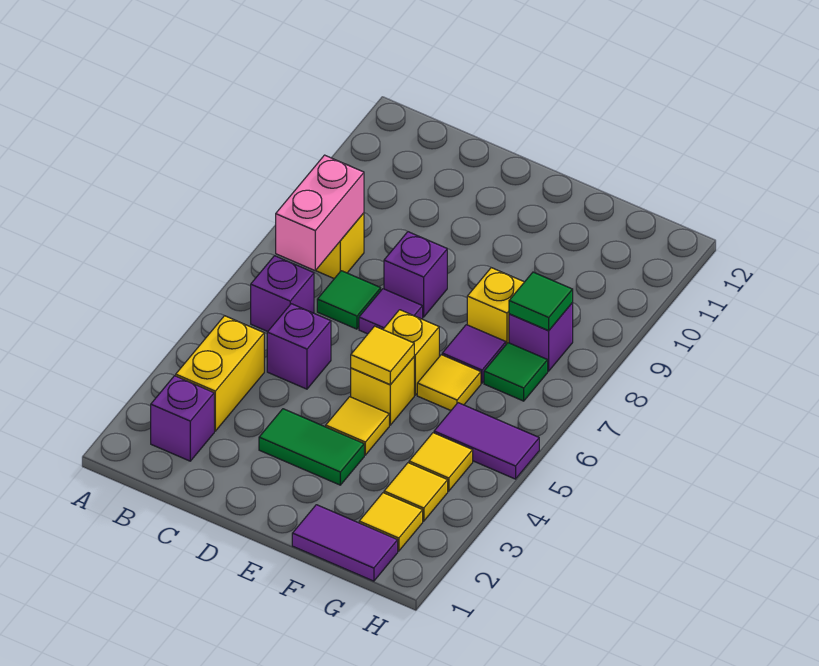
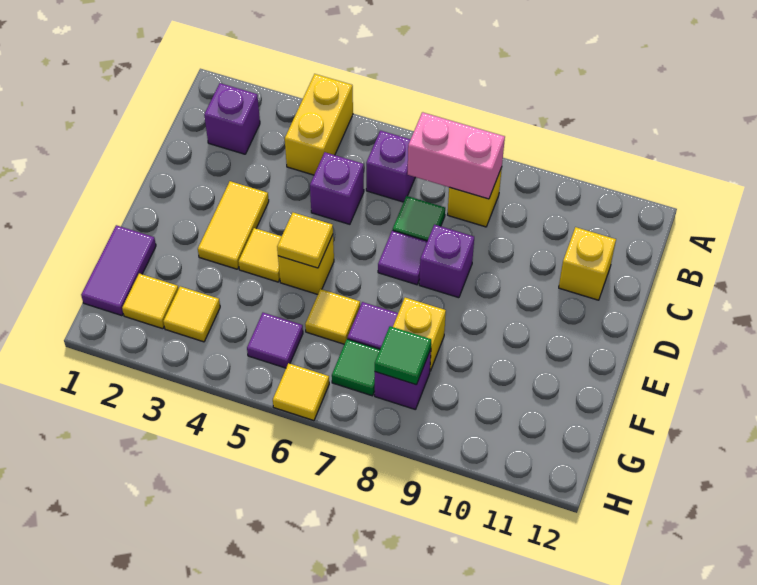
yellow brick B3:B4 level 1 -> yellow brick A4:B4 level 1
green tile D3:E3 level 1 -> yellow tile D3:E3 level 1
yellow brick E6 level 1 -> yellow brick C11 level 1
yellow tile G4 level 1 -> yellow tile H6 level 1
purple tile G5:H5 level 1 -> purple tile G5 level 1

